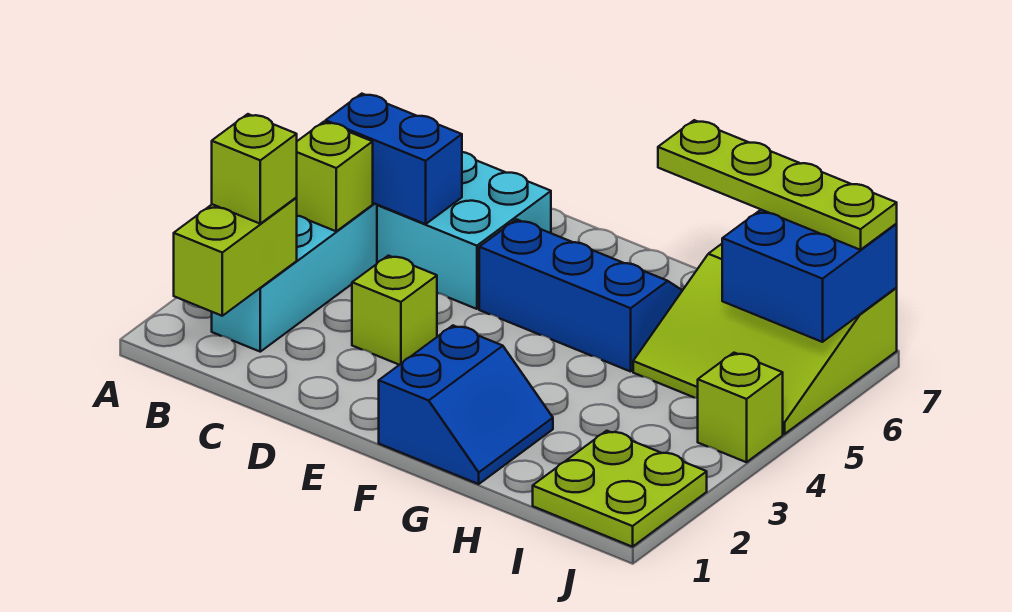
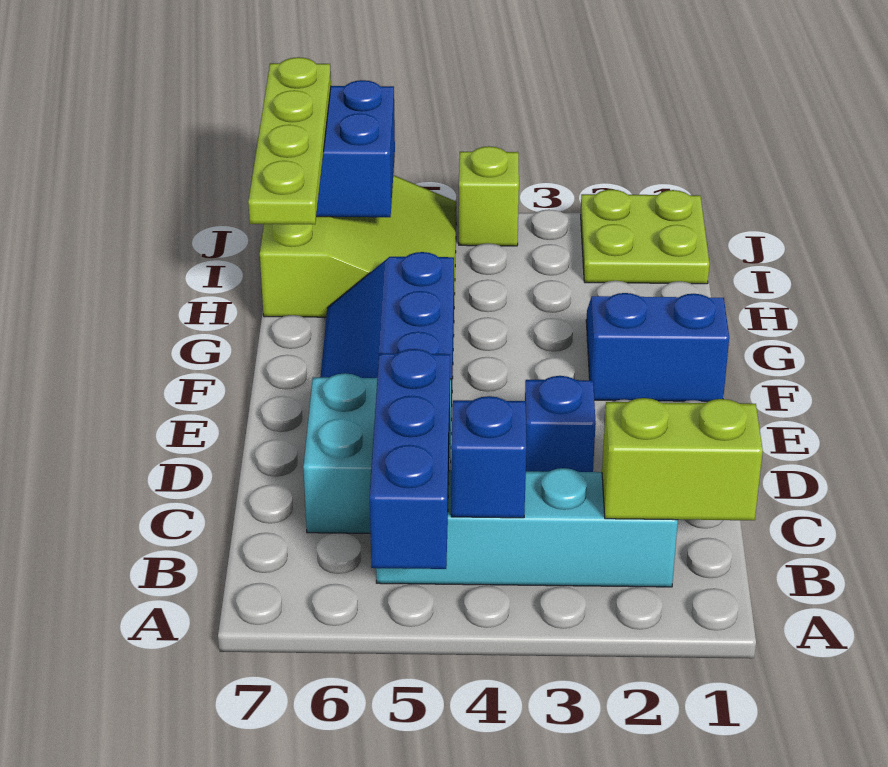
lime brick B2 level 3 -> none
lime brick B4 level 2 -> blue brick B4 level 2
blue brick B5:C5 level 2 -> blue brick A5:C5 level 2
lime brick D3 level 1 -> blue brick D3 level 1

